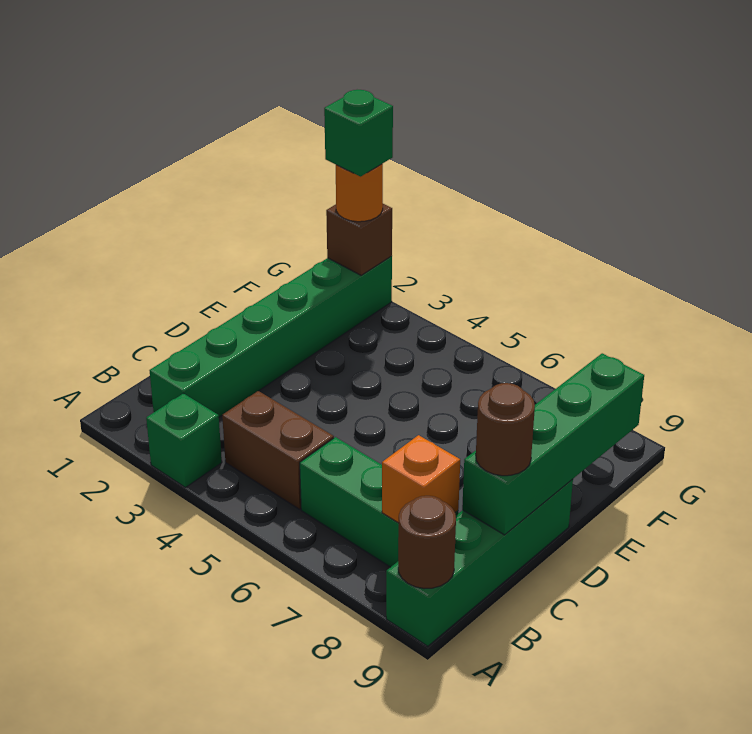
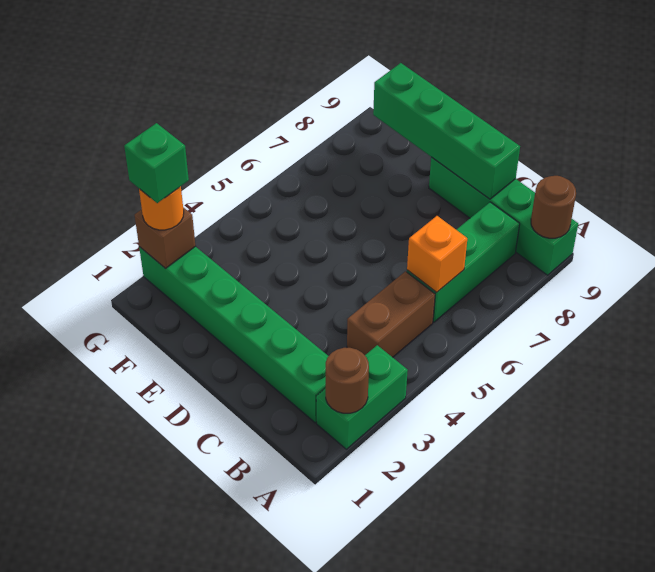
green brick A3 level 1 -> green brick A2:A3 level 1
orange brick B8 level 2 -> orange brick B6 level 2
brown round brick C9 level 3 -> brown round brick A2 level 2

